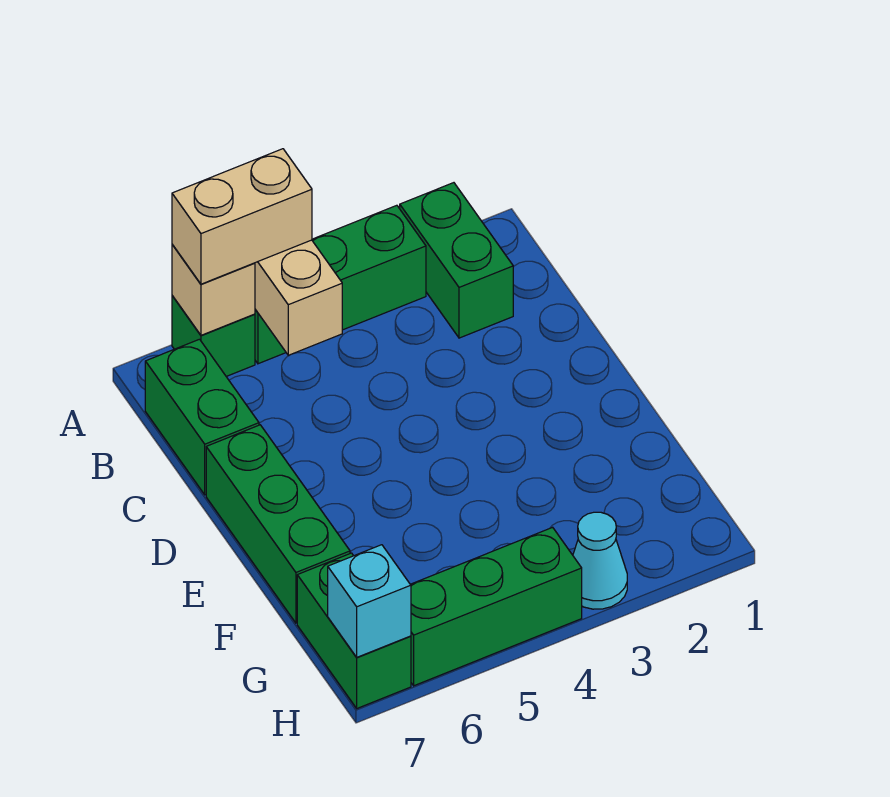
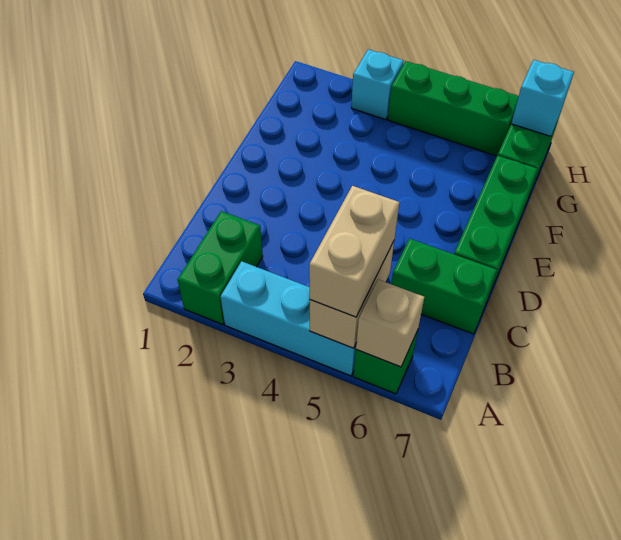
green brick A3:A5 level 1 -> cyan brick A3:A5 level 1
tan brick A5:A6 level 3 -> tan brick A5:B5 level 3
green brick B7:C7 level 1 -> green brick C6:C7 level 1
cyan cone H3 level 1 -> cyan brick H3 level 1

